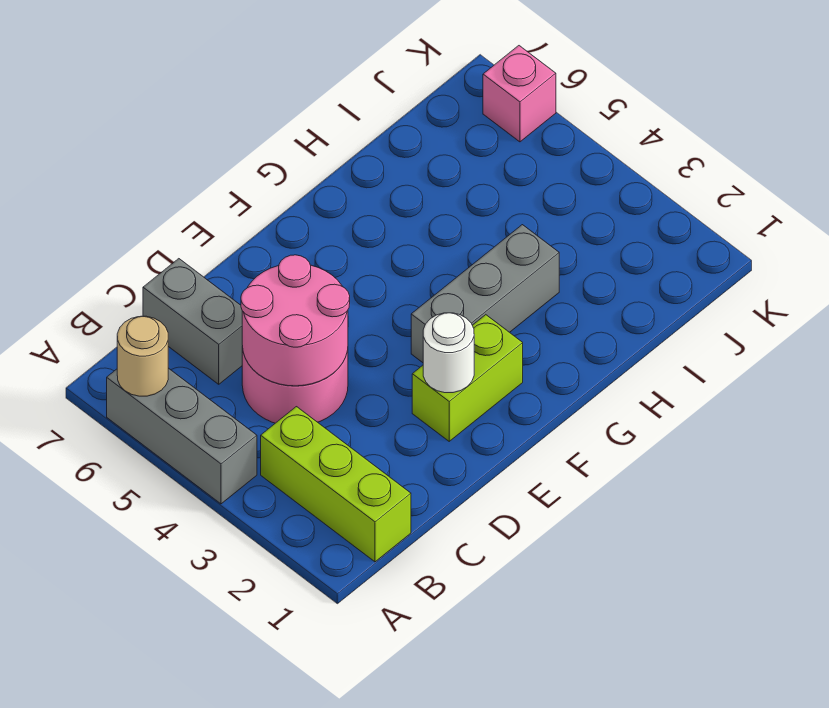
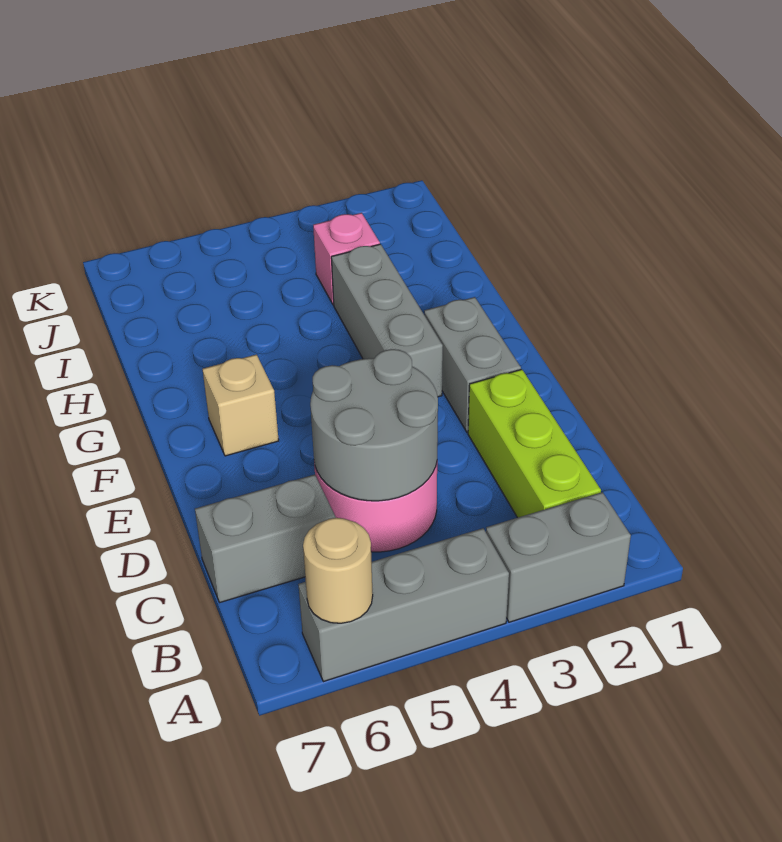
none -> grey brick A2:A3 level 1
lime brick B1:B3 level 1 -> lime brick B2:D2 level 1
pink round brick C4:D5 level 2 -> grey round brick C4:D5 level 2
lime brick E2:F2 level 1 -> grey brick E2:F2 level 1
white round brick E2 level 2 -> none
none -> tan brick F6 level 1
pink brick K6 level 1 -> pink brick I3 level 1

